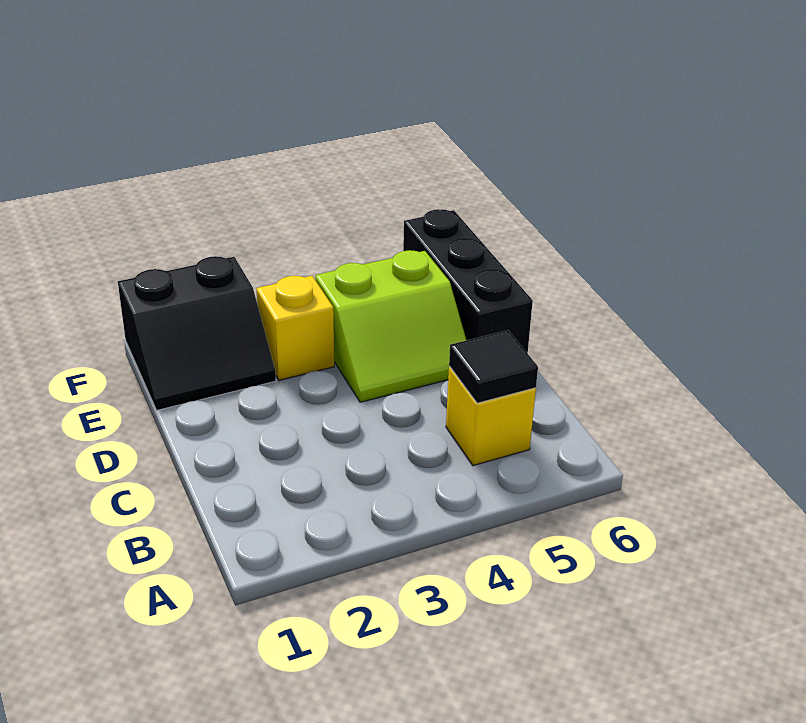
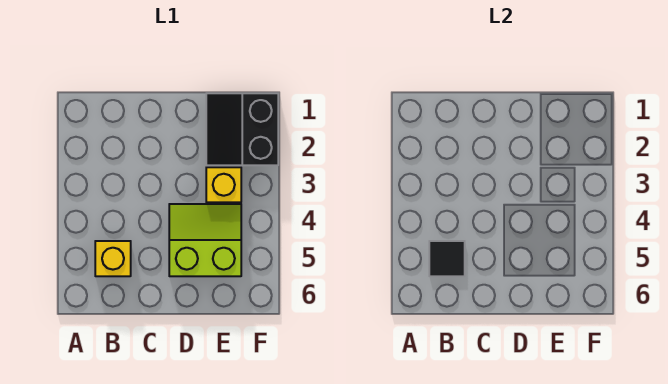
lime slope D4:E5 level 1 top E -> lime slope D4:E5 level 1 top 5
black brick D6:F6 level 1 -> none

